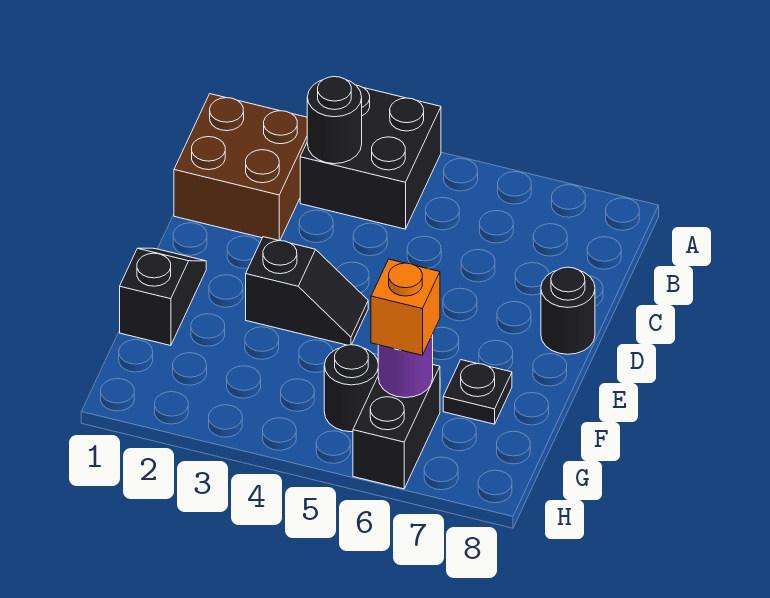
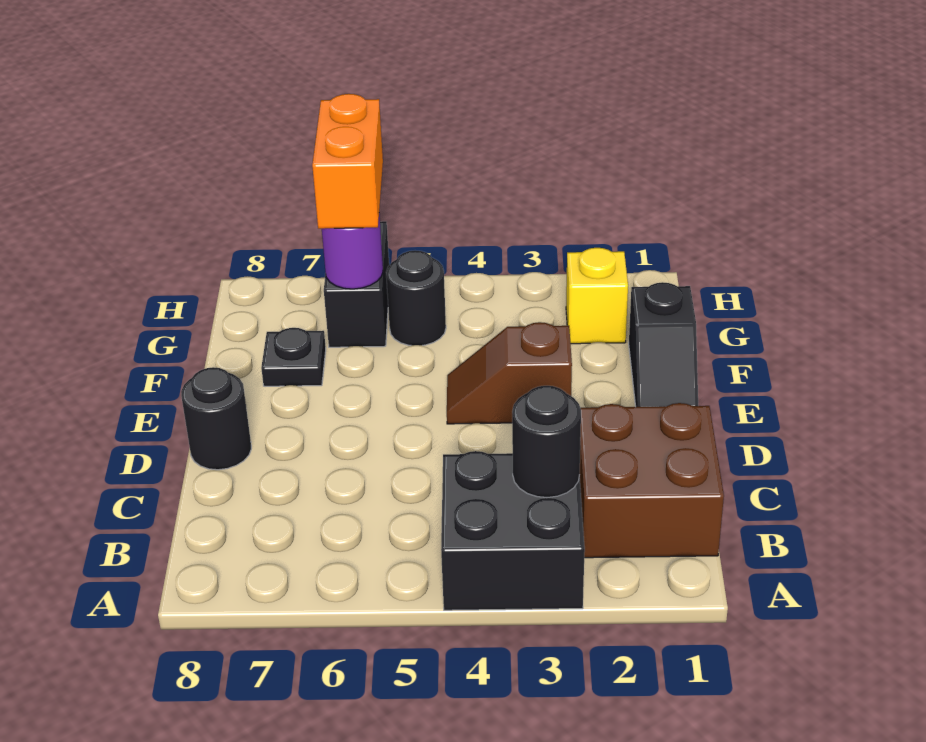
black slope E3:E4 level 1 top 3 -> brown slope E3:E4 level 1 top 3
none -> yellow brick G2 level 1
orange brick G6 level 3 -> orange brick G6:H6 level 3

